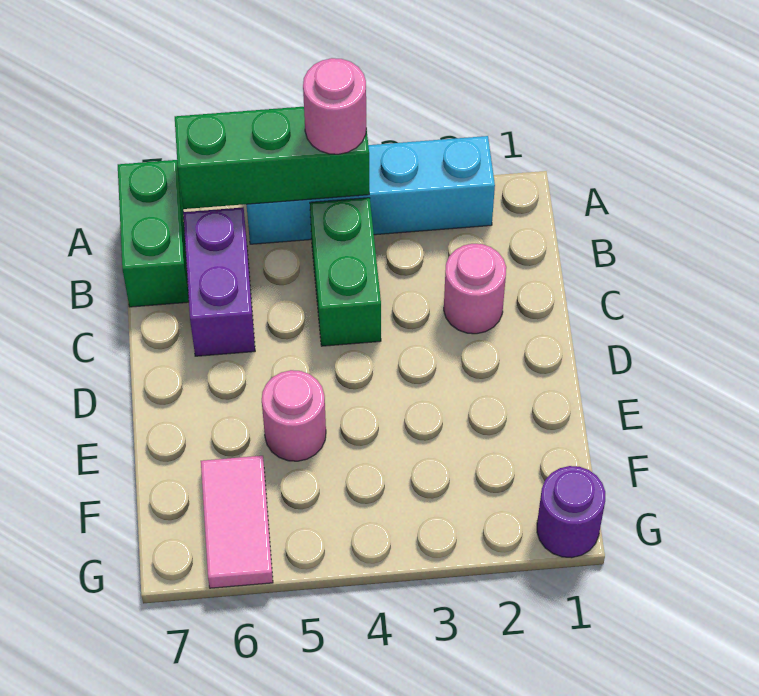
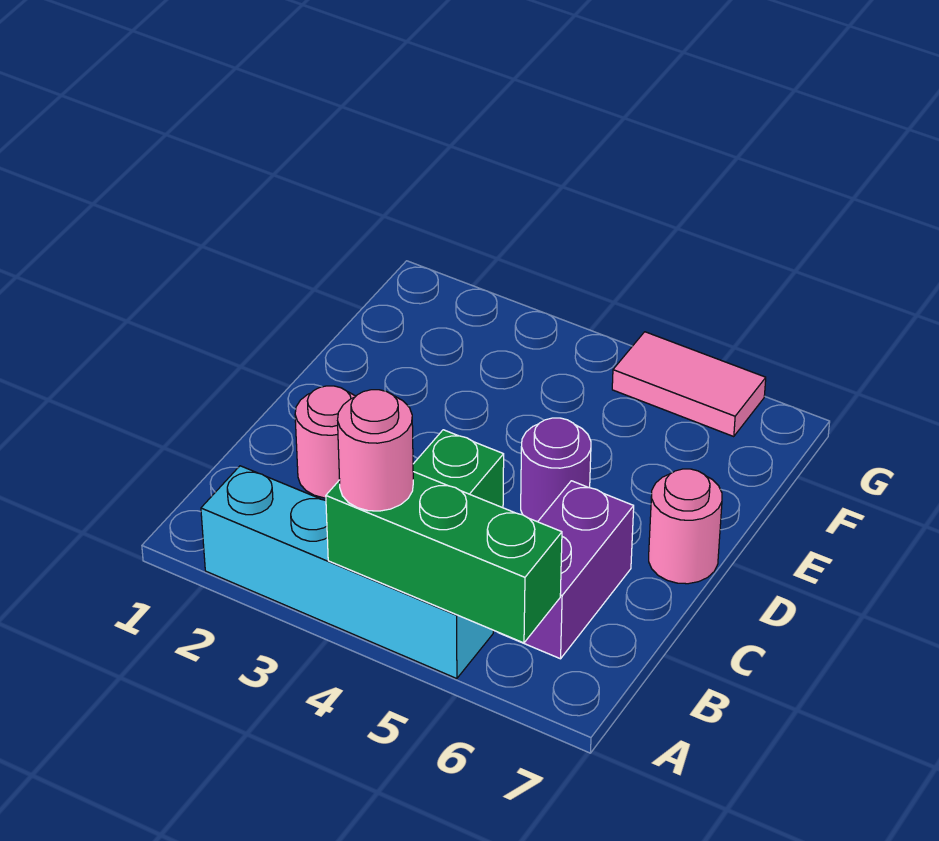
green brick A7:B7 level 1 -> none
pink round brick E5 level 1 -> pink round brick D7 level 1
pink tile F6:G6 level 1 -> pink tile G5:G6 level 1
purple round brick G1 level 1 -> purple round brick D5 level 1

